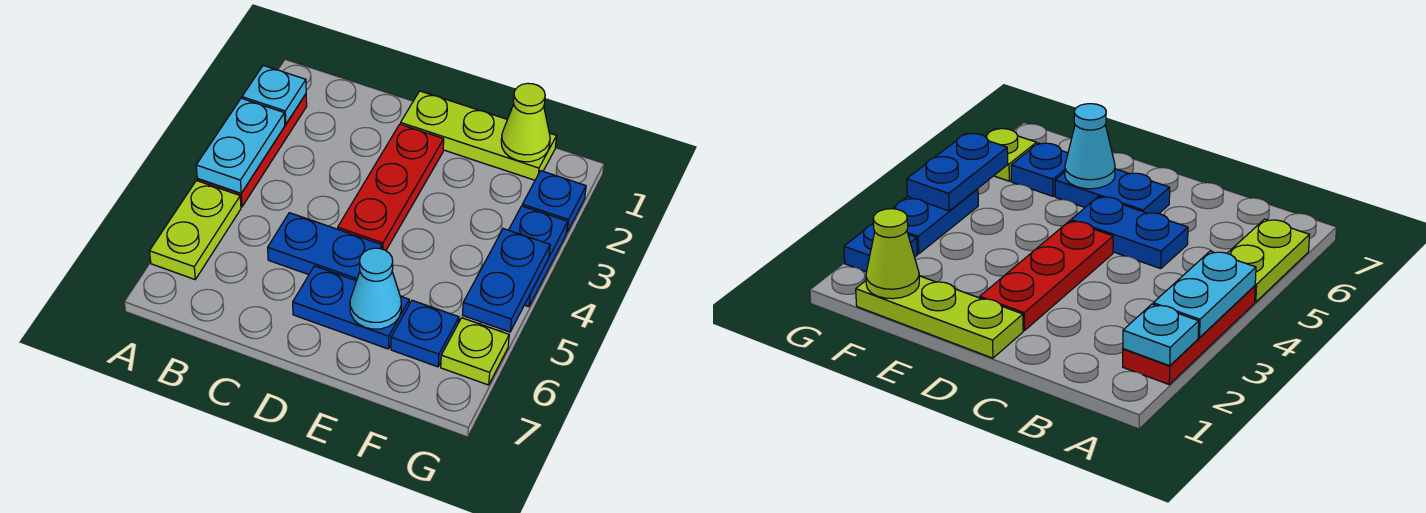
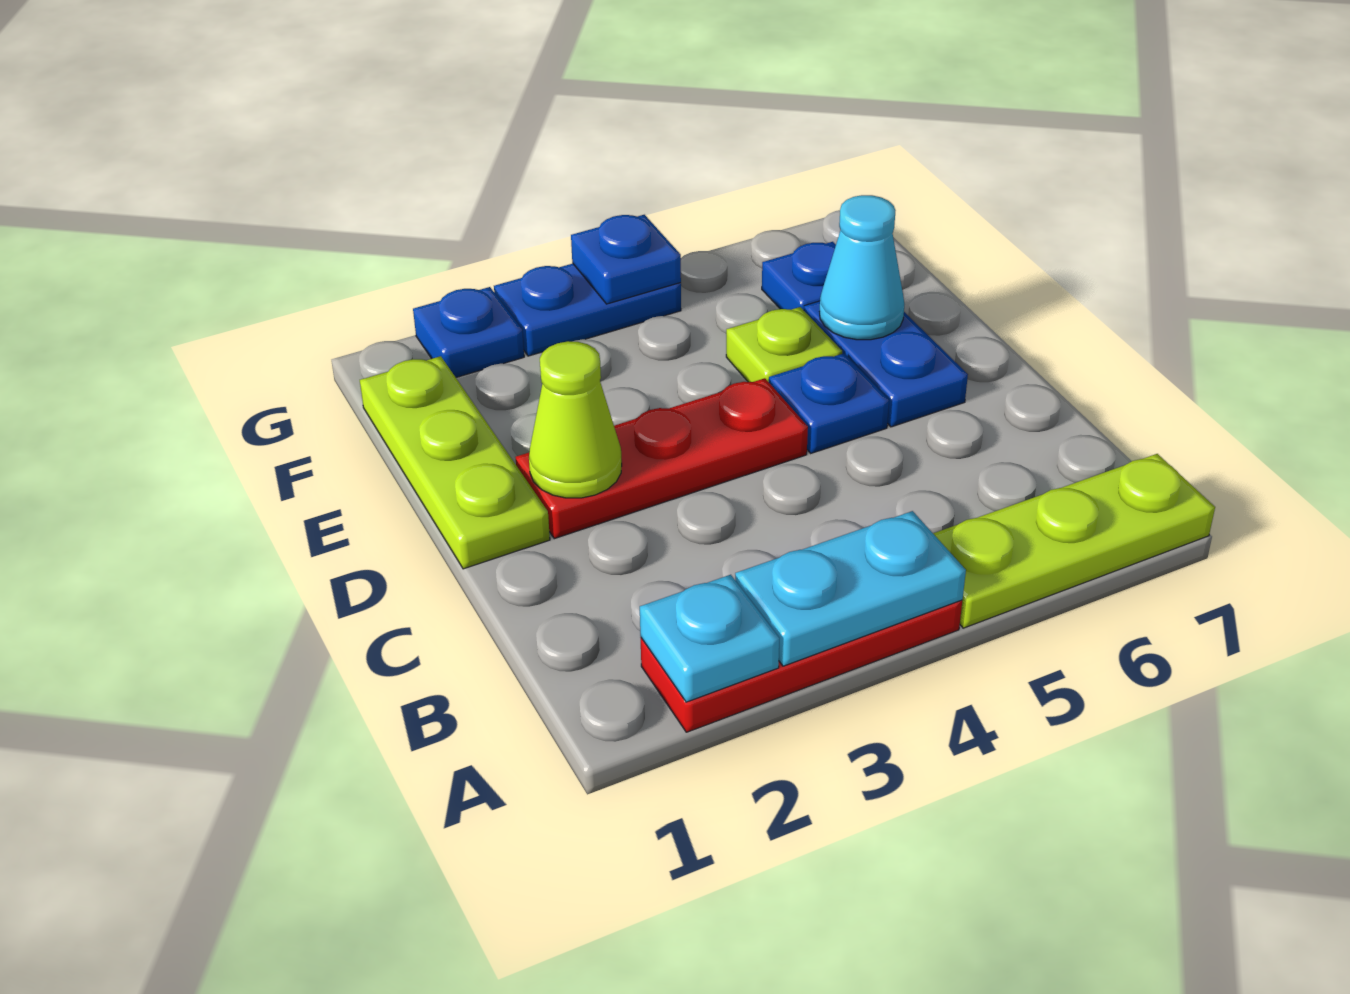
lime plate A5:A6 level 1 -> lime plate A5:A7 level 1
blue plate C5:D5 level 1 -> blue plate D5 level 1
lime cone F1 level 2 -> lime cone D2 level 2
blue plate G4:G5 level 2 -> blue plate G4 level 2
lime plate G6 level 1 -> lime plate E5 level 1

